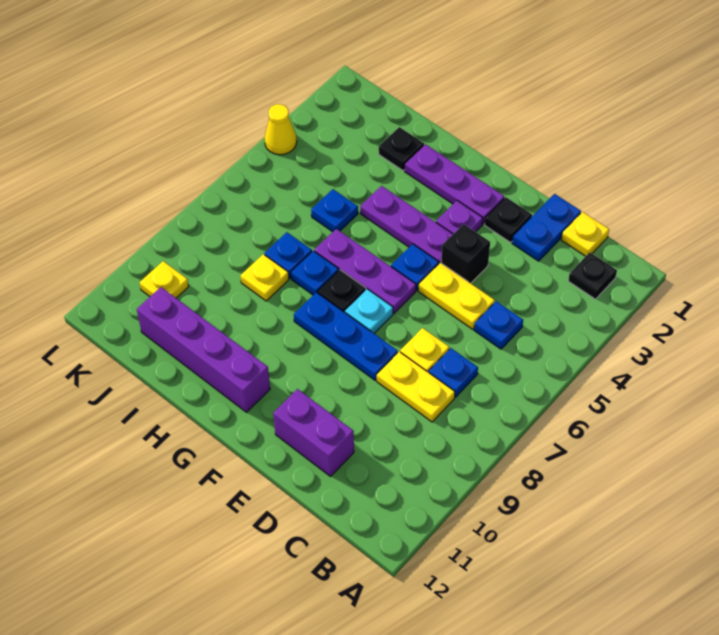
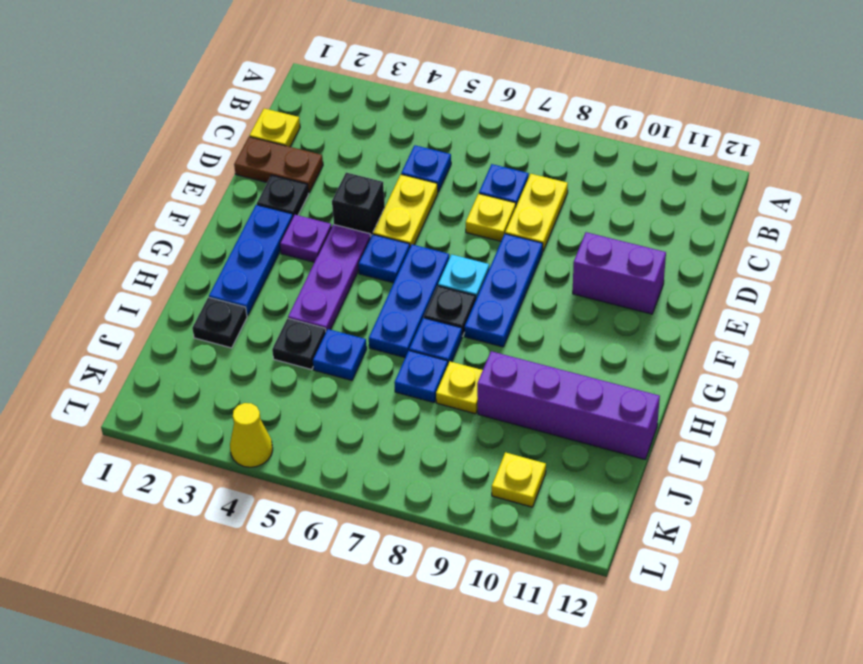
black plate B2 level 1 -> black plate I4 level 1
blue plate D1:D2 level 1 -> brown plate D1:D2 level 1
purple brick D11:E11 level 1 -> purple brick E10:E11 level 1
purple plate F2:H2 level 1 -> blue plate F2:H2 level 1
purple plate F6:H6 level 1 -> blue plate F6:H6 level 1
purple brick G11:J11 level 1 -> purple brick I9:I12 level 1

